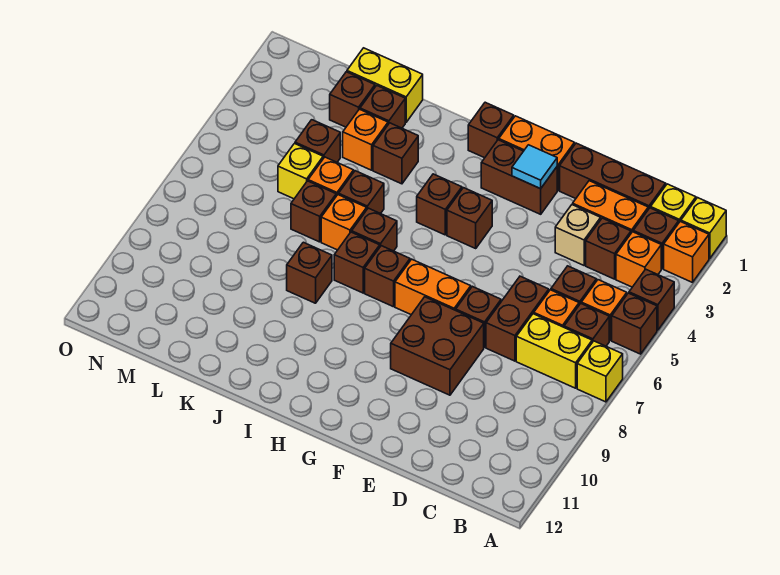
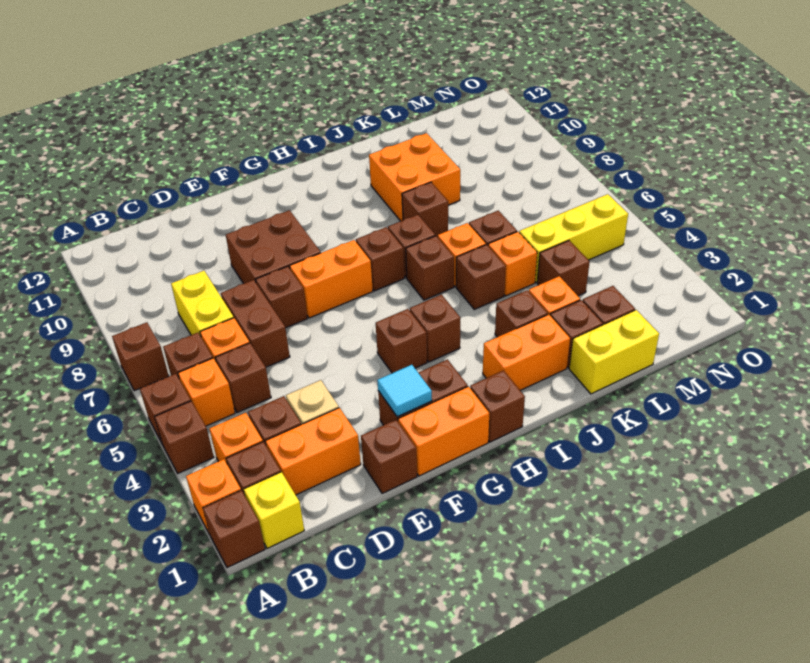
yellow brick A1 level 1 -> brown brick A1 level 1
yellow brick A7 level 1 -> brown brick A7 level 1
yellow brick B7:C7 level 1 -> yellow brick C7:C8 level 1
brown brick C1:E1 level 1 -> brown brick E1 level 1
none -> orange brick I2:J2 level 1
none -> orange brick J9:K10 level 1
yellow brick L5 level 1 -> yellow brick L5:N5 level 1

